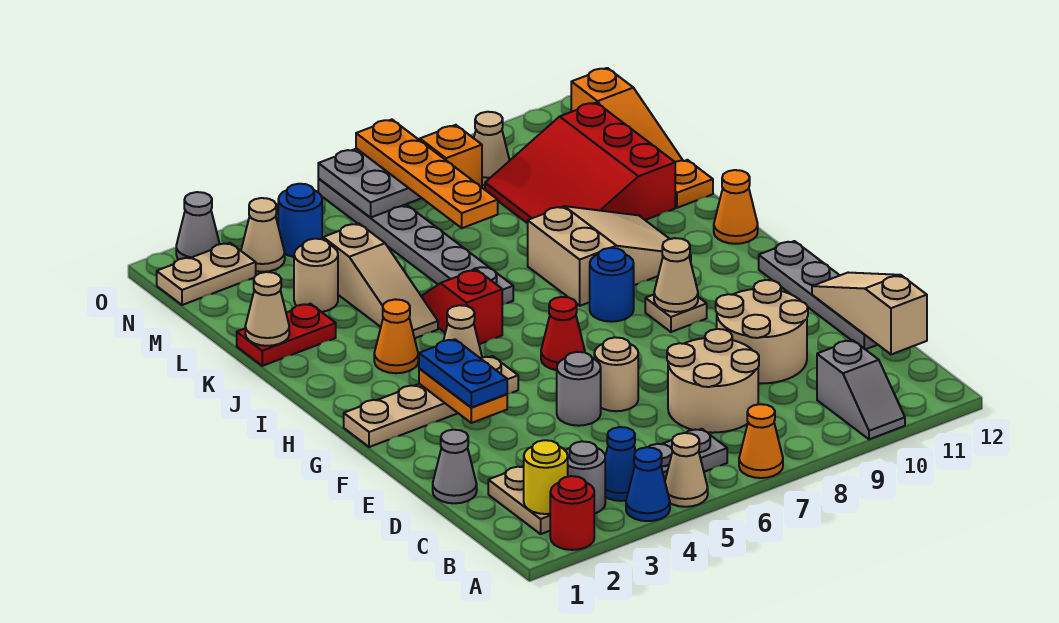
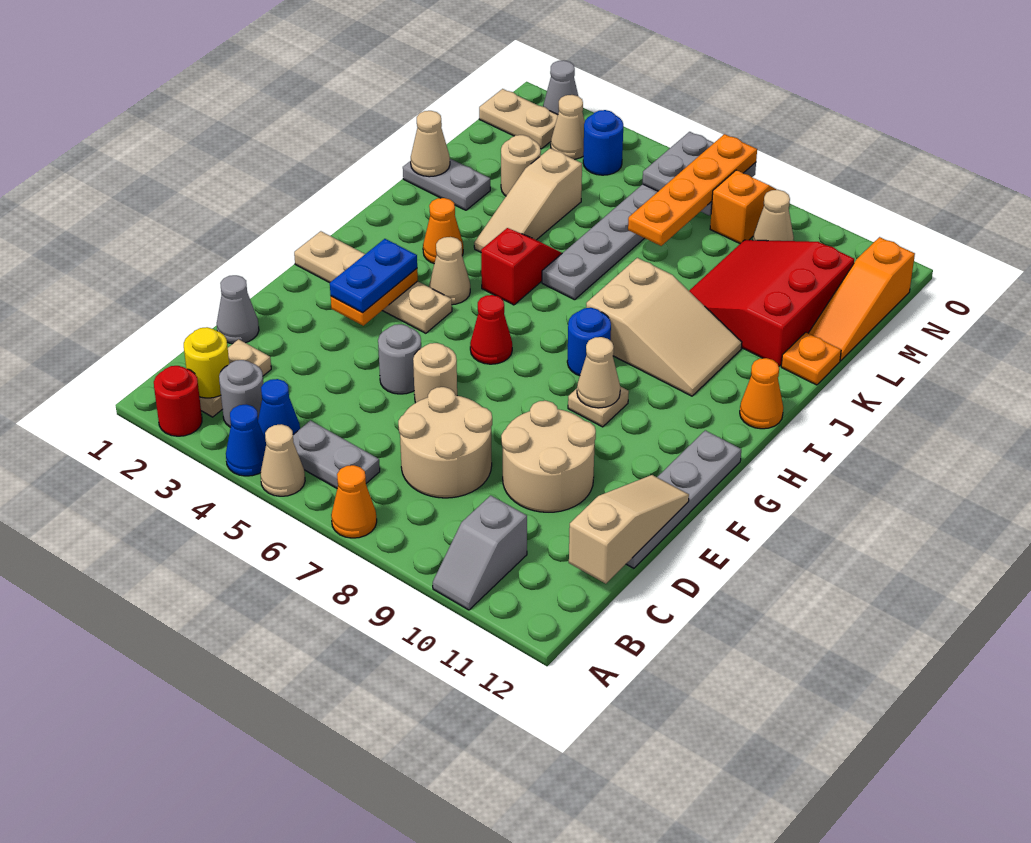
red plate K1:K2 level 1 -> grey plate K1:K2 level 1

